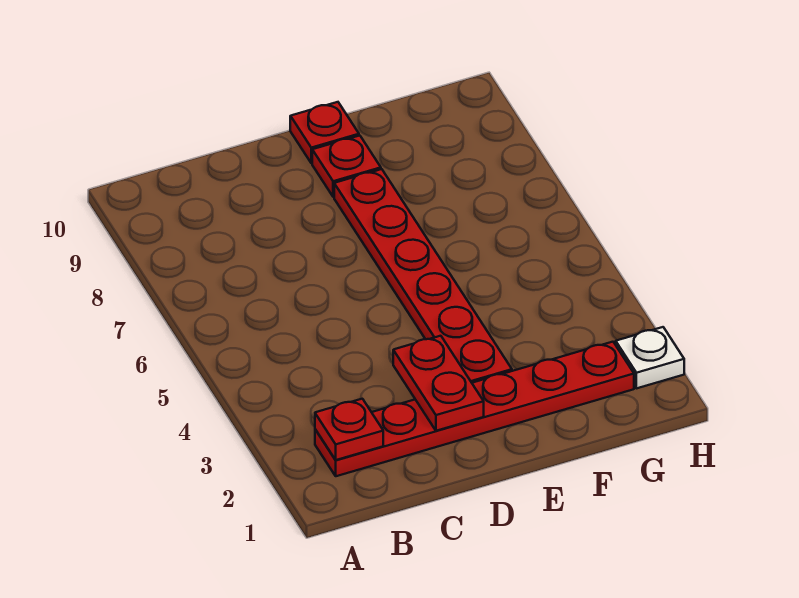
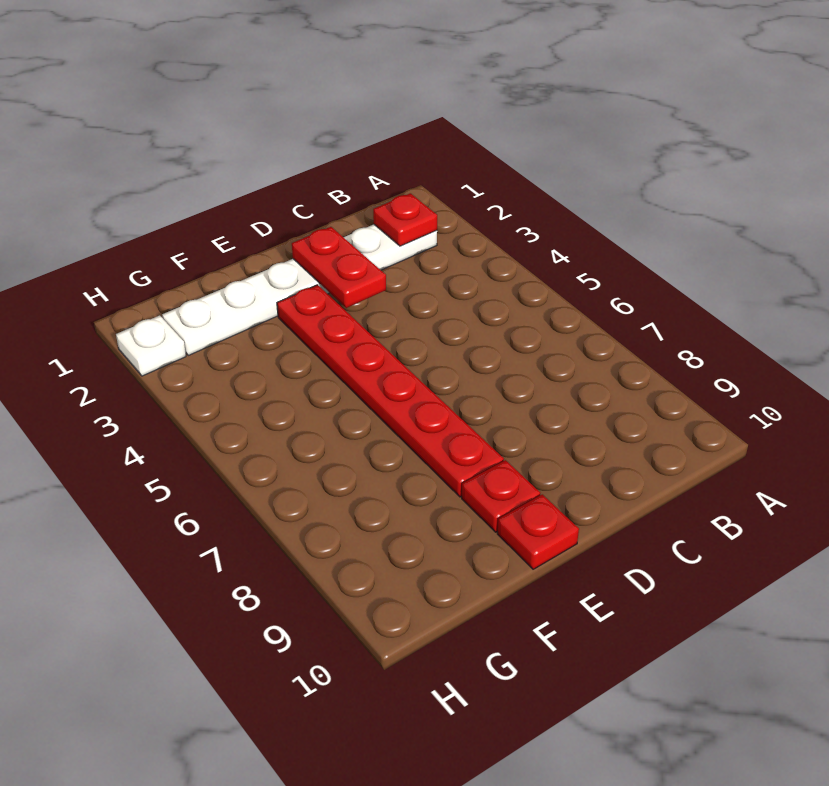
red plate B2:G2 level 1 -> white plate B2:G2 level 1

